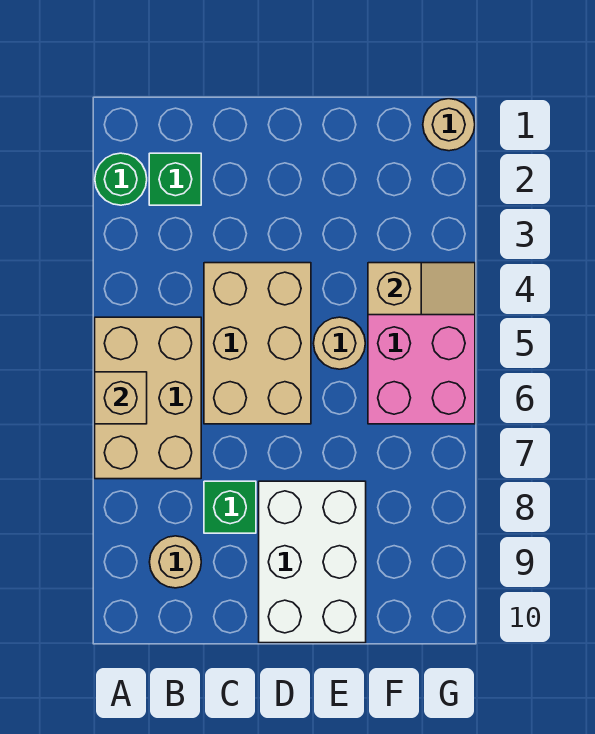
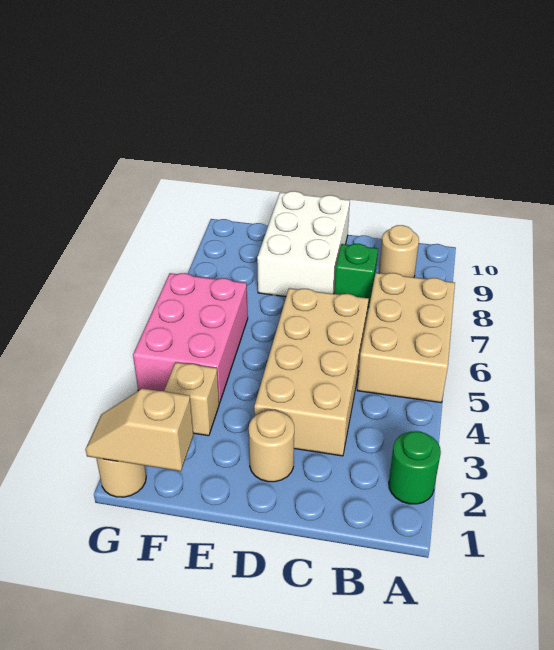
tan brick A6 level 2 -> tan brick F3 level 1
green brick B2 level 1 -> none
tan brick C4:D6 level 1 -> tan brick C3:D6 level 1
tan round brick E5 level 1 -> tan round brick D2 level 1
tan slope F4:G4 level 2 top F -> tan slope F1:G1 level 2 top F

